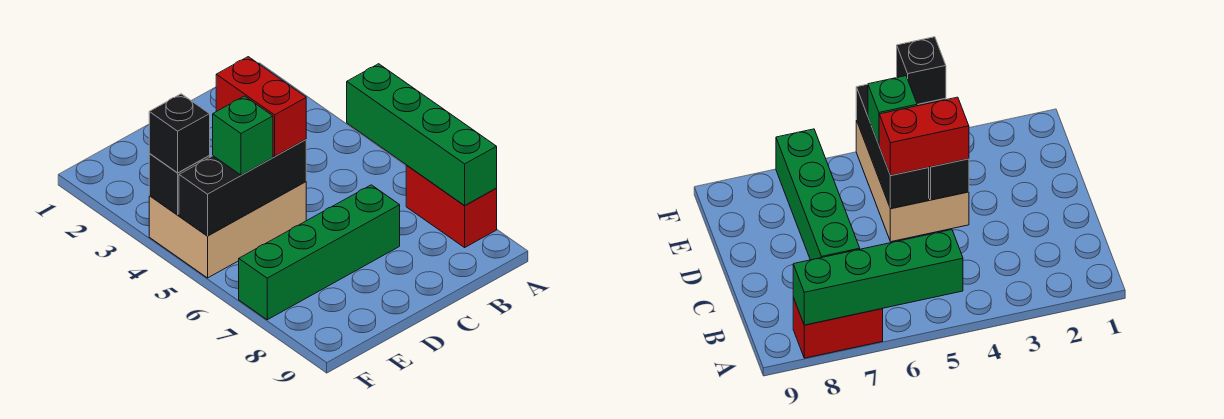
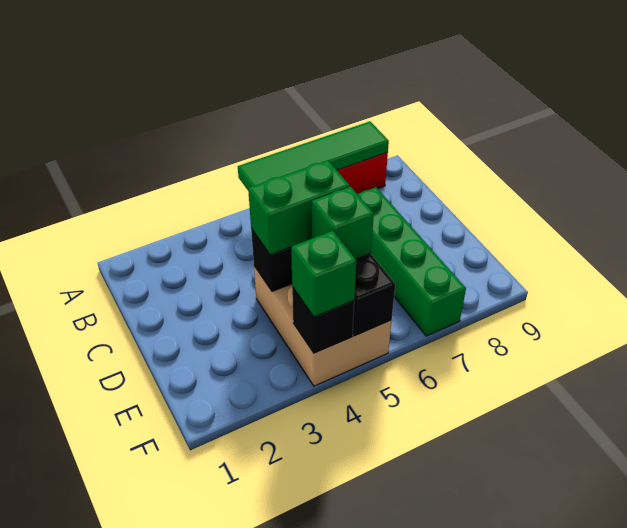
green brick A5:A8 level 2 -> green tile A5:A8 level 2
red brick D4:D5 level 3 -> green brick D4:D5 level 3
black brick F4 level 3 -> green brick F4 level 3

